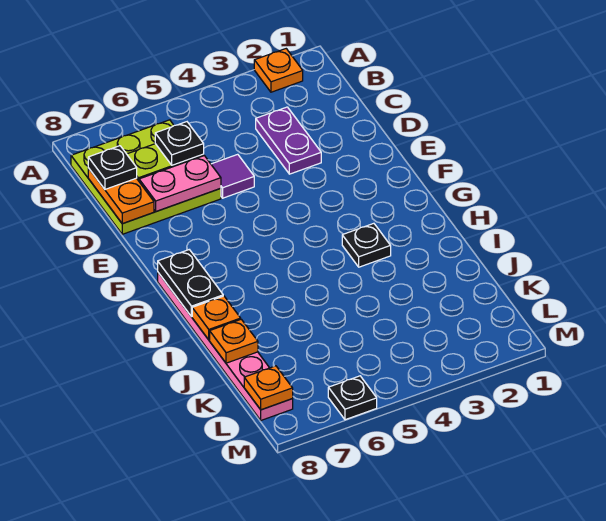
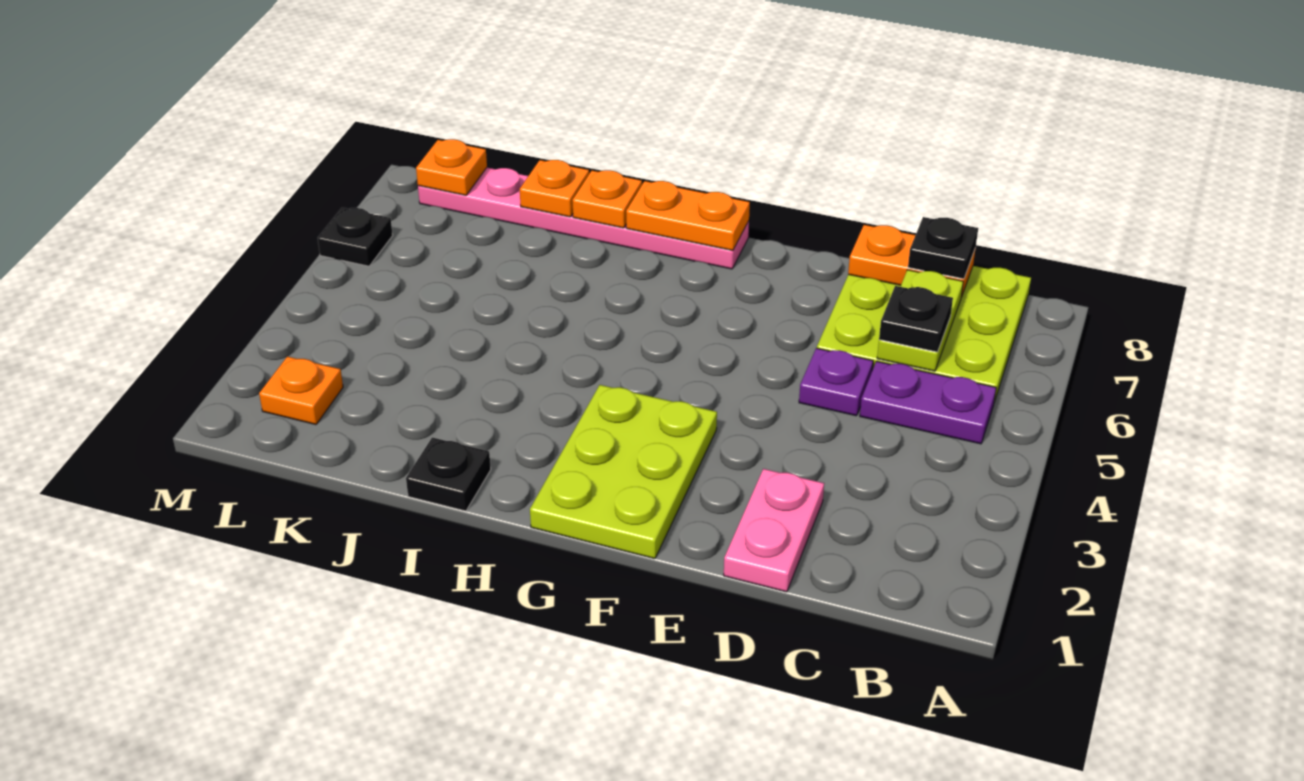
orange plate A2 level 1 -> orange plate L2 level 1
purple plate C3:D3 level 1 -> purple plate B5:C5 level 1
purple tile D5 level 1 -> purple plate D5 level 1
pink plate D6:D7 level 2 -> pink plate D1:D2 level 1
none -> lime plate F1:G3 level 1
black plate G8:H8 level 2 -> orange plate G8:H8 level 2
black plate H3 level 1 -> black plate I1 level 1

